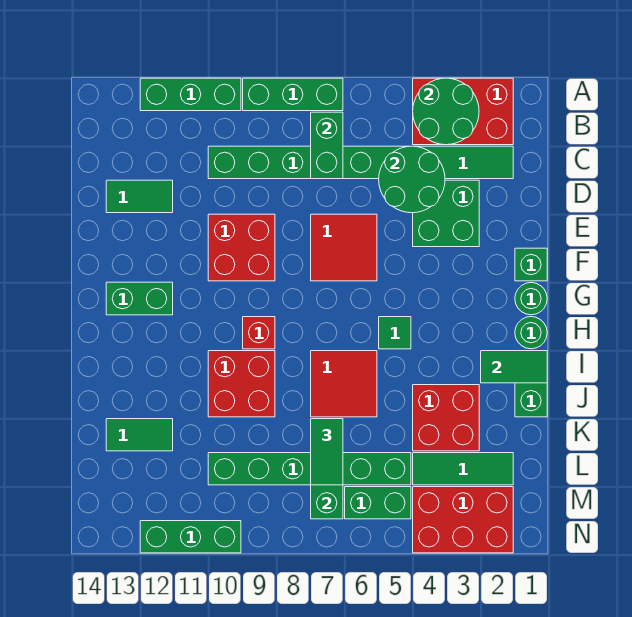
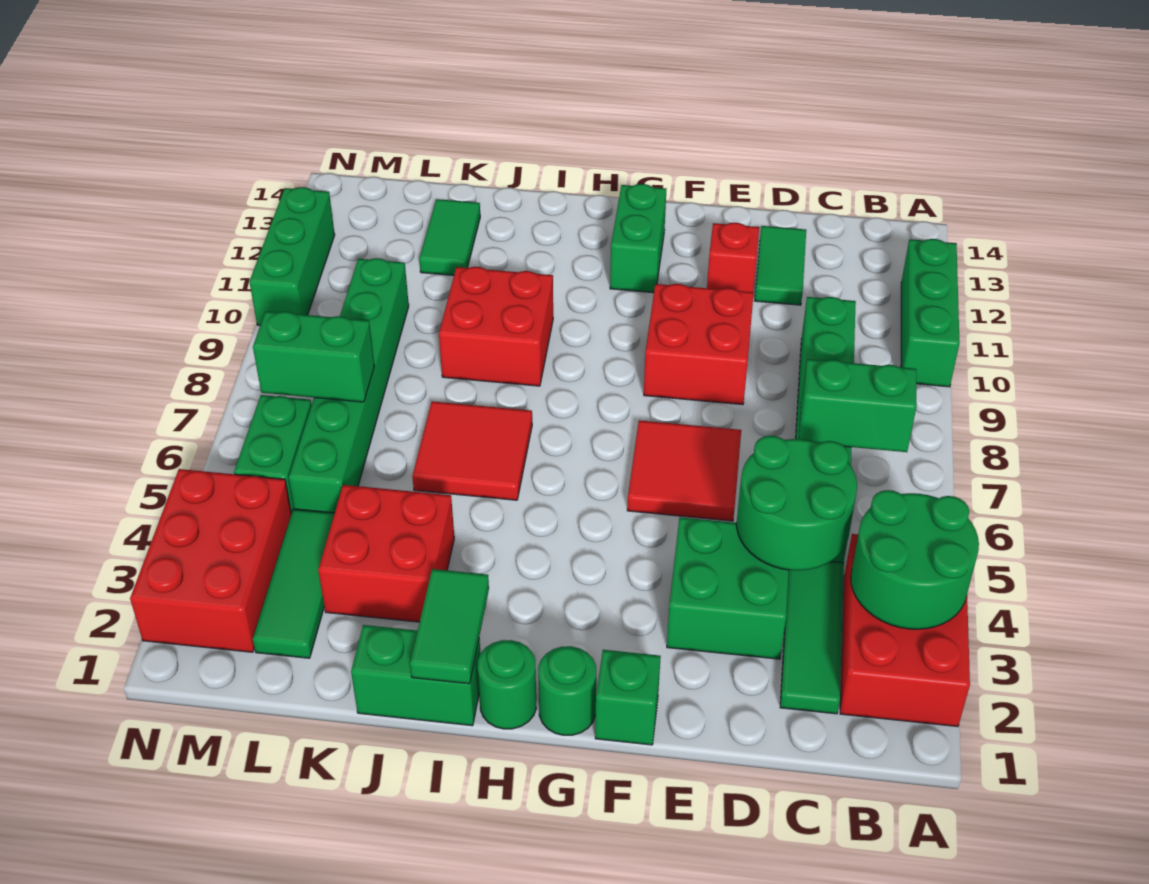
green brick A7:A9 level 1 -> none
green tile H5 level 1 -> none
red brick H9 level 1 -> red brick E12 level 1
green tile K7:L7 level 3 -> none

